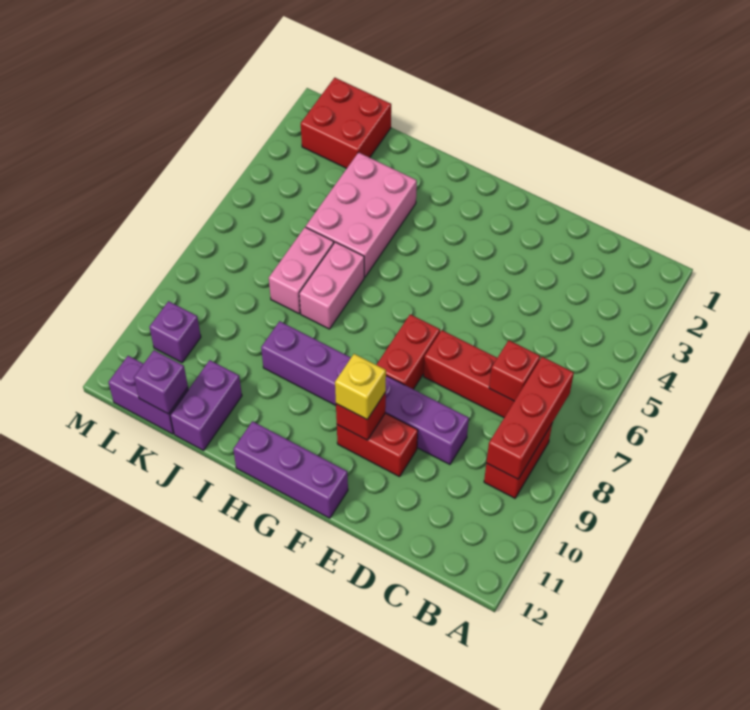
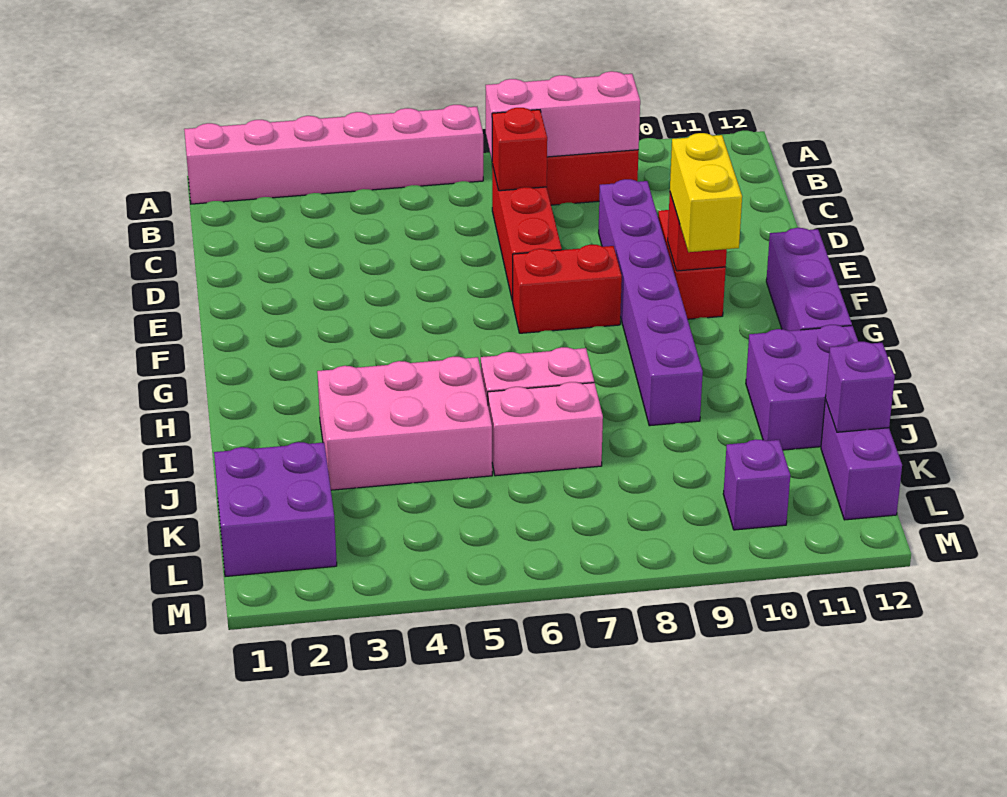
none -> pink brick A1:A6 level 1
red brick B7:B9 level 2 -> pink brick B7:B9 level 2
yellow brick F10 level 3 -> yellow brick F10:G10 level 3
purple brick J11:J12 level 1 -> purple brick I11:J12 level 1
red brick K1:L2 level 1 -> purple brick K1:L2 level 1

